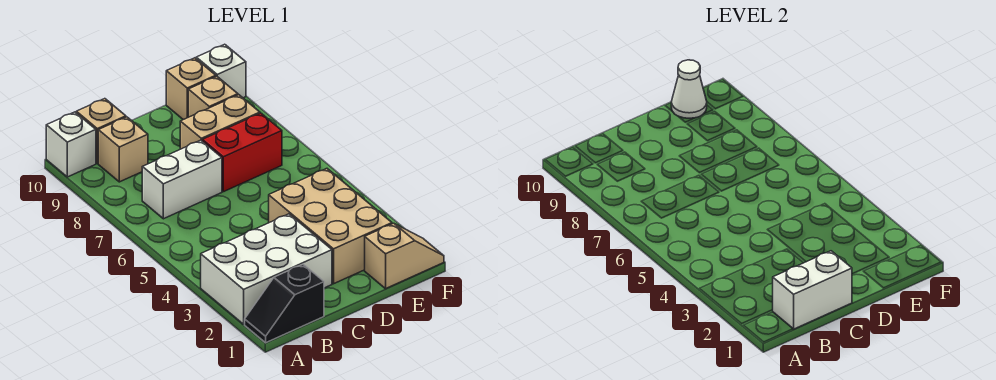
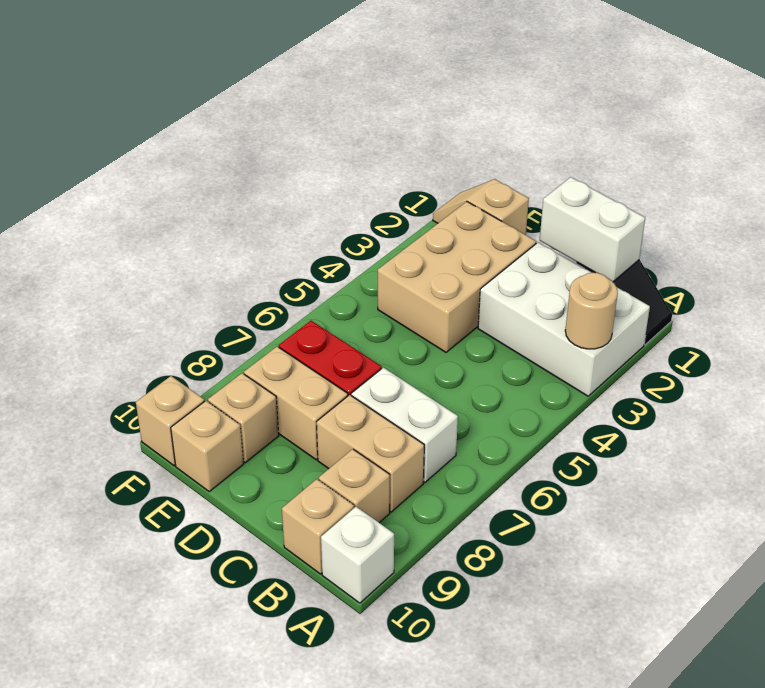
none -> tan round brick A3 level 2
none -> tan brick B8:C8 level 1
white cone E10 level 2 -> none
white brick F10 level 1 -> tan brick F10 level 1

